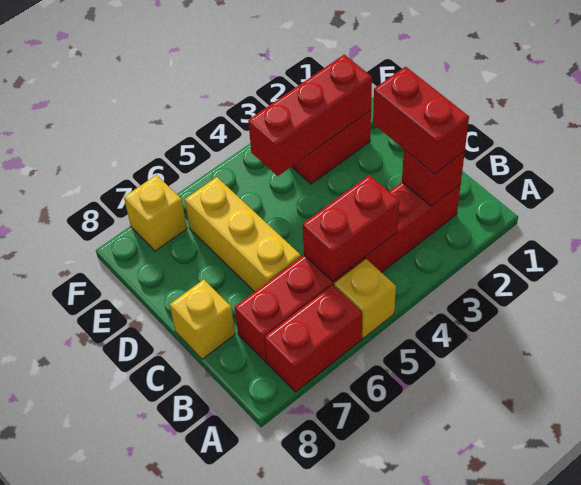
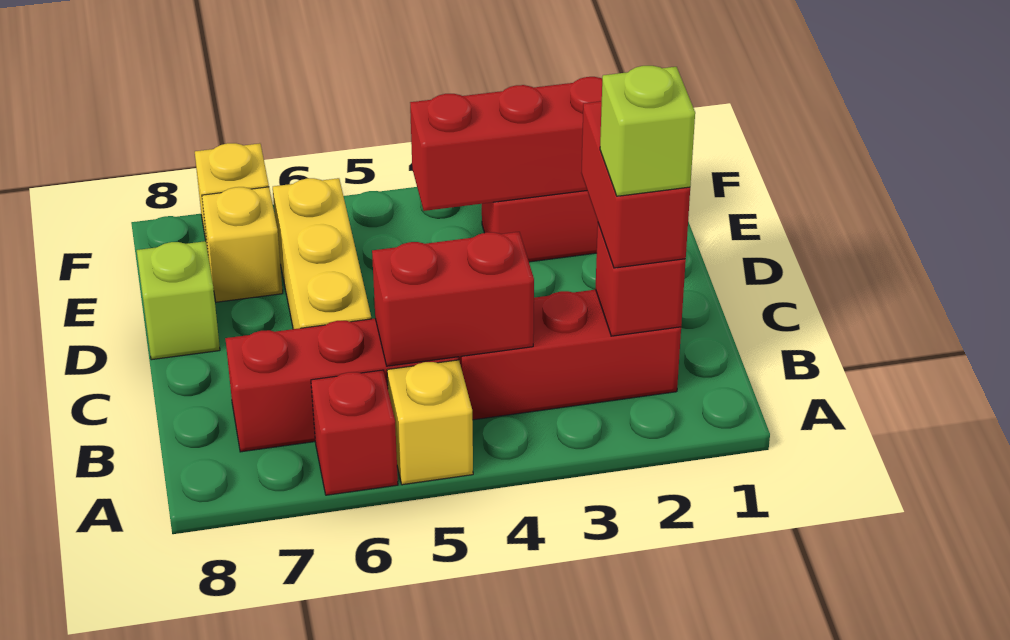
red brick A6:A7 level 1 -> red brick A6 level 1
none -> lime brick B2 level 4
yellow brick C8 level 1 -> yellow brick E7 level 1
none -> lime brick D8 level 1

